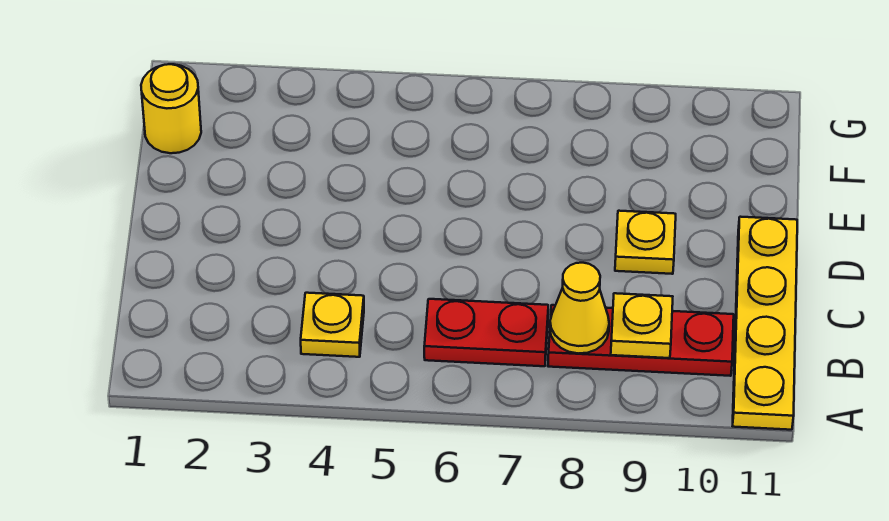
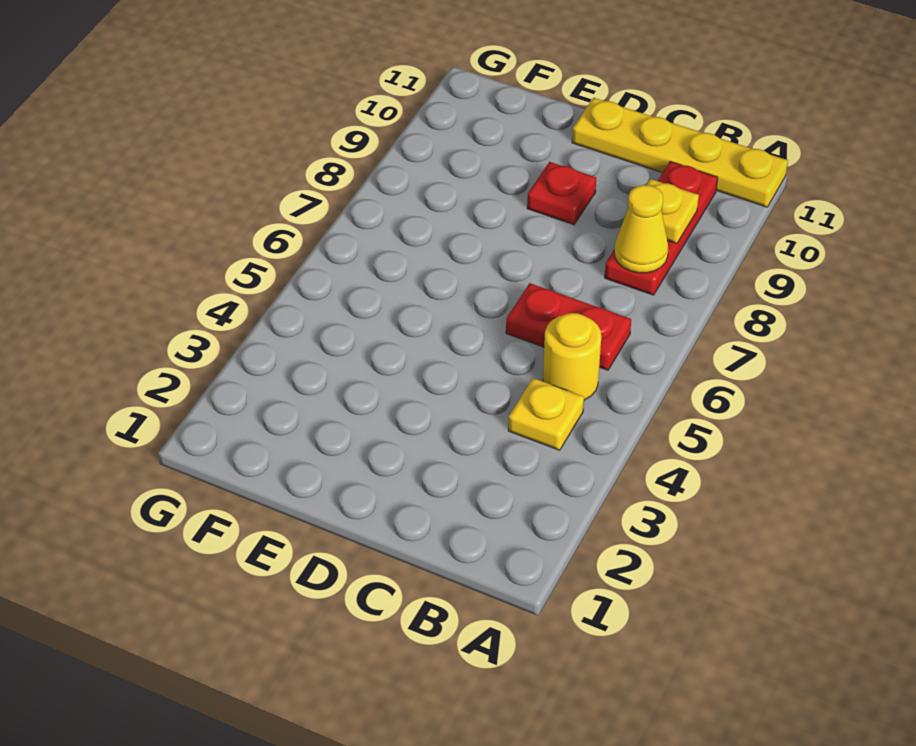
red plate B6:B7 level 1 -> red plate B6:C6 level 1
yellow plate D9 level 1 -> red plate D9 level 1
yellow round brick F1 level 1 -> yellow round brick B5 level 1

